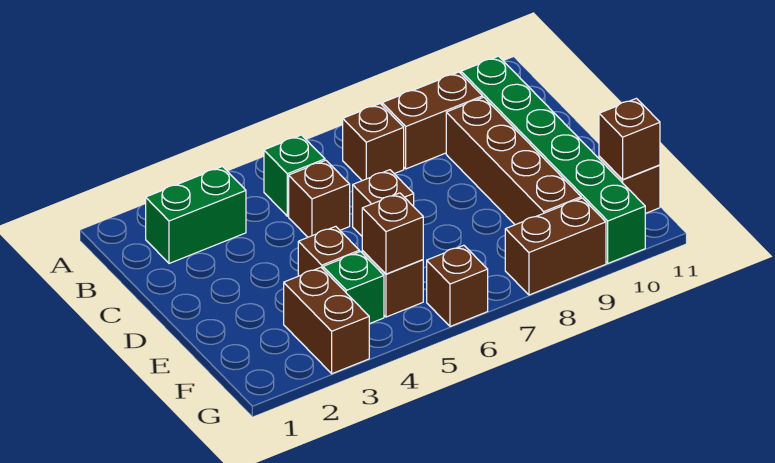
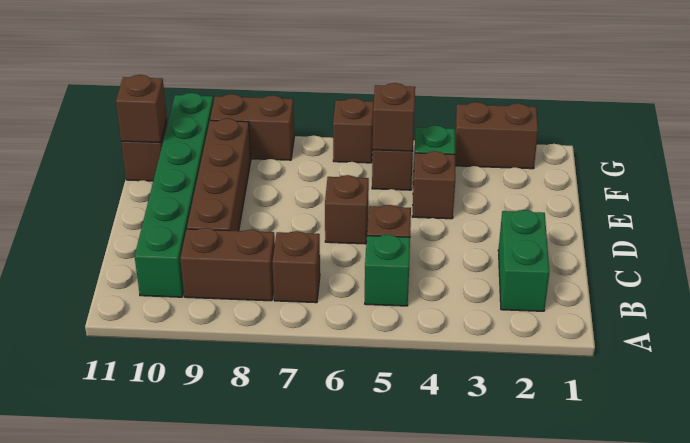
green brick B2:B3 level 1 -> green brick B2:C2 level 1
brown brick F3:G3 level 1 -> brown brick G2:G3 level 1

